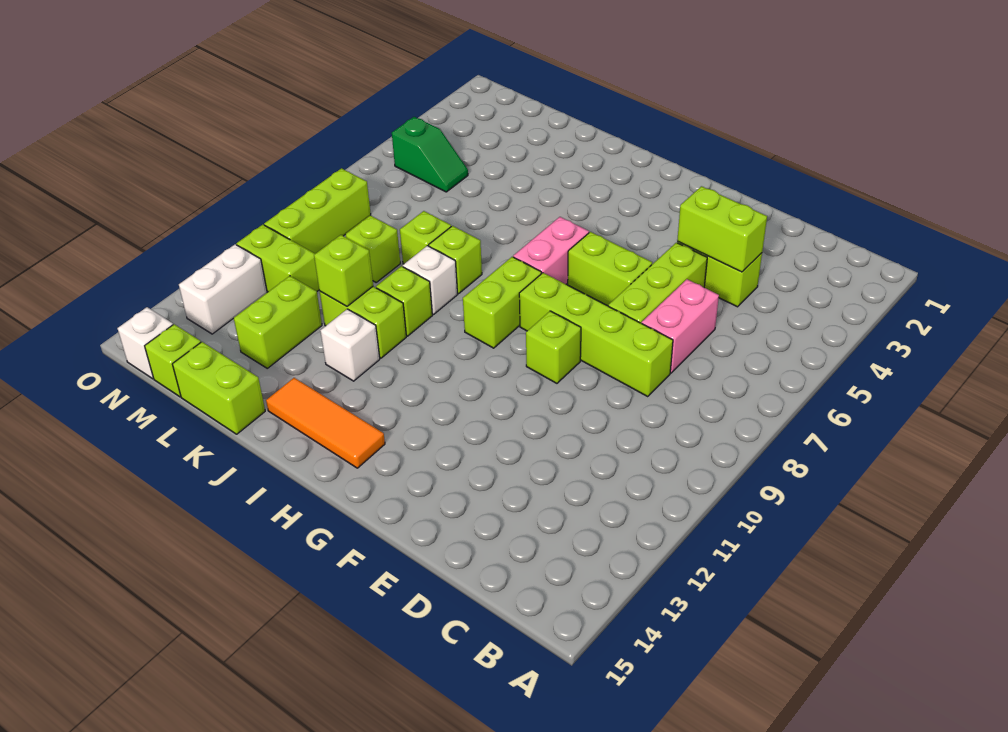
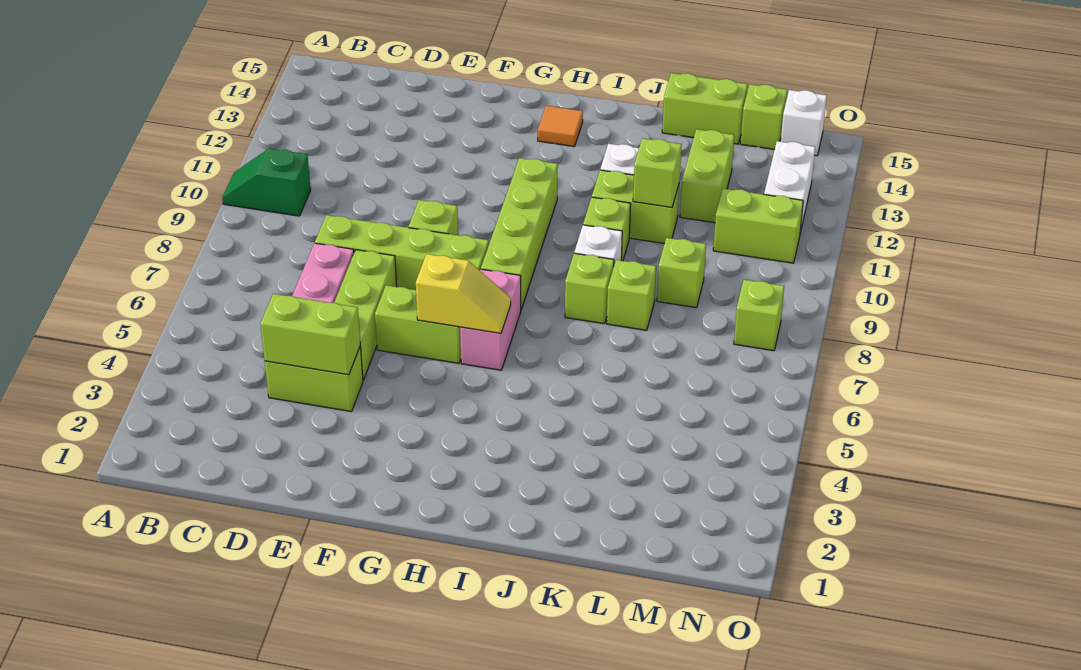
none -> yellow slope G6:H6 level 2 top G
lime brick H8:H9 level 1 -> lime brick H8:H11 level 1
orange tile H14:J14 level 1 -> orange tile H14 level 1
green slope M5:N5 level 1 top N -> green slope A10:B10 level 1 top B
lime brick N8:N10 level 1 -> lime brick N8 level 1

